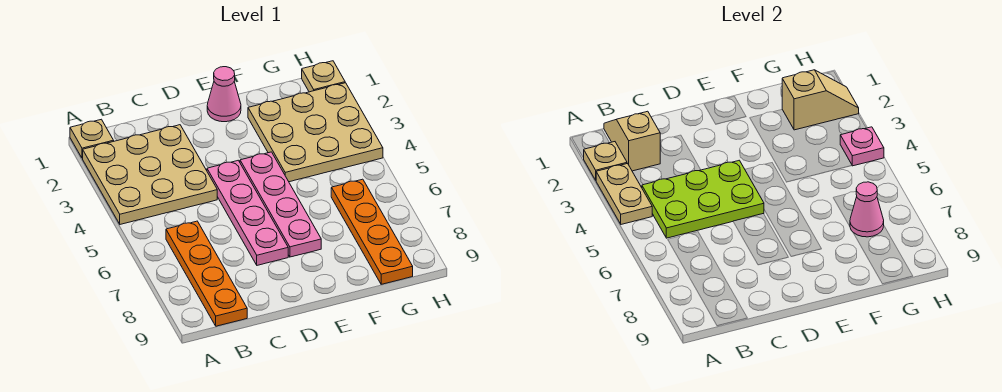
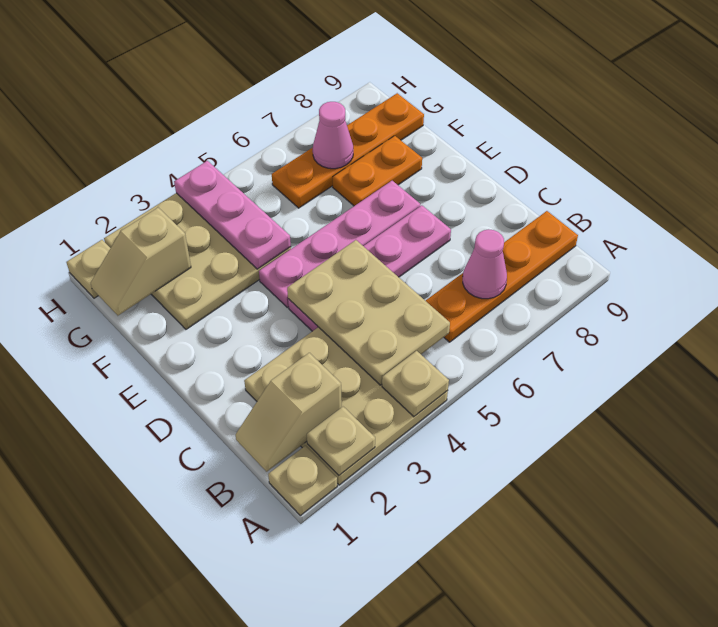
tan plate A3:A4 level 2 -> tan plate A4 level 2
lime plate B4:D5 level 2 -> tan plate B4:D5 level 2
pink cone E1 level 1 -> pink cone B7 level 2
none -> orange plate F7:F8 level 1
tan slope G2:H2 level 2 top G -> tan slope G1:G2 level 2 top 2
pink plate H4 level 2 -> pink plate F4:H4 level 2

